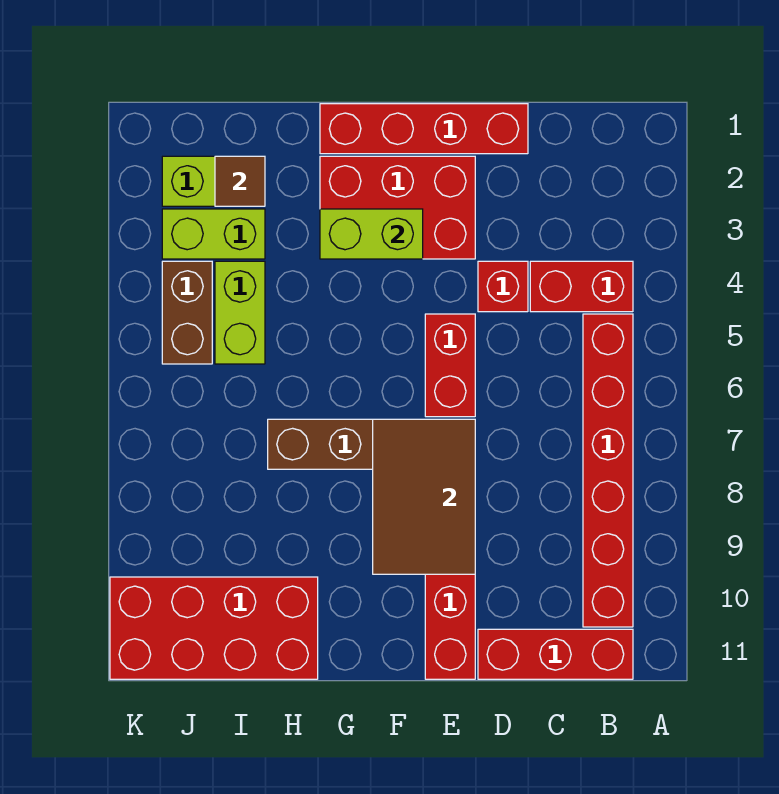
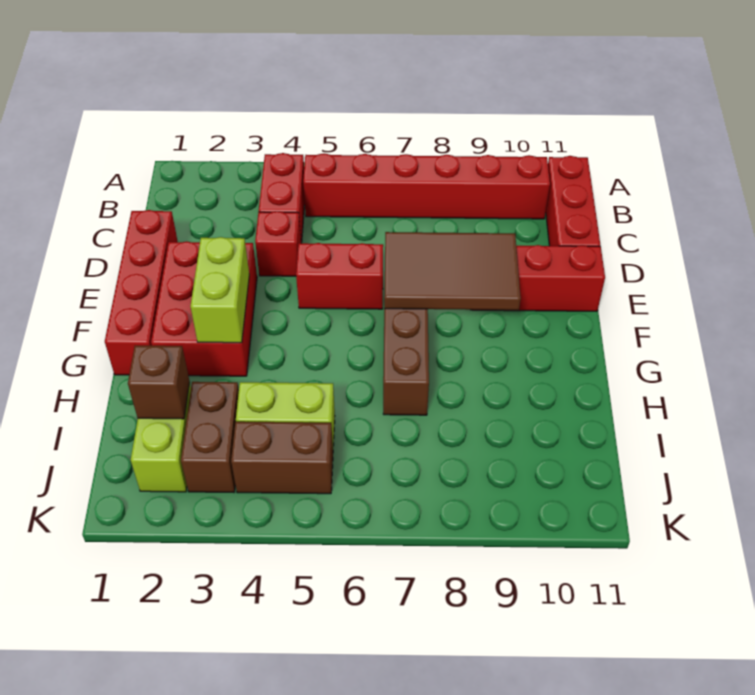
red brick H10:K11 level 1 -> none
brown tile I2 level 2 -> brown brick I2 level 2
lime brick I3:J3 level 1 -> brown brick I3:J3 level 1

